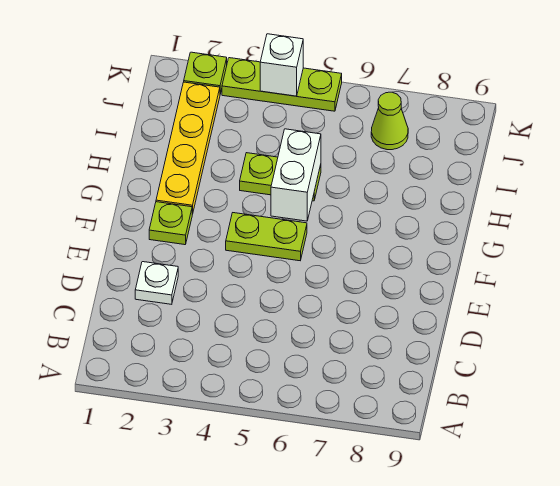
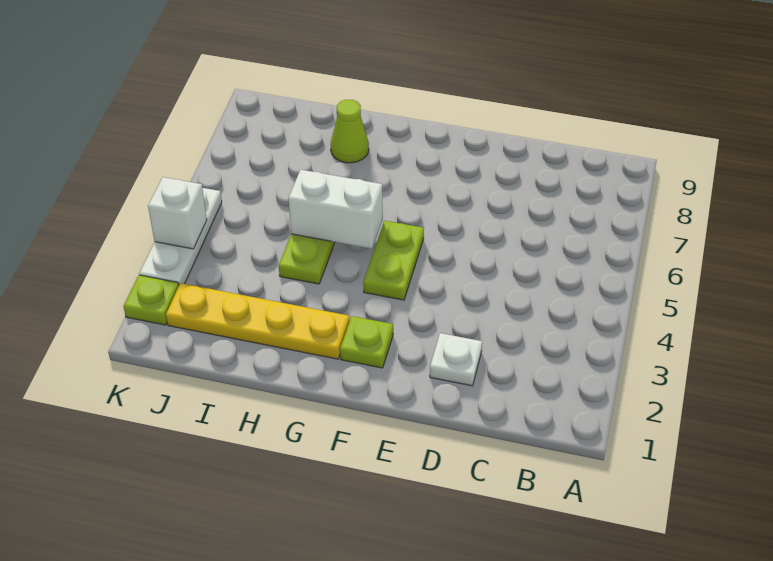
lime cone J7 level 1 -> lime cone H8 level 1
lime plate K3:K5 level 1 -> white plate K3:K5 level 1

